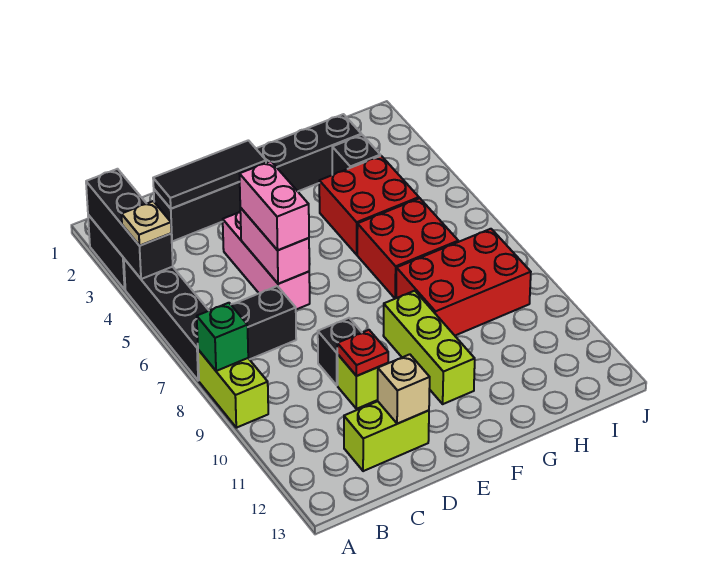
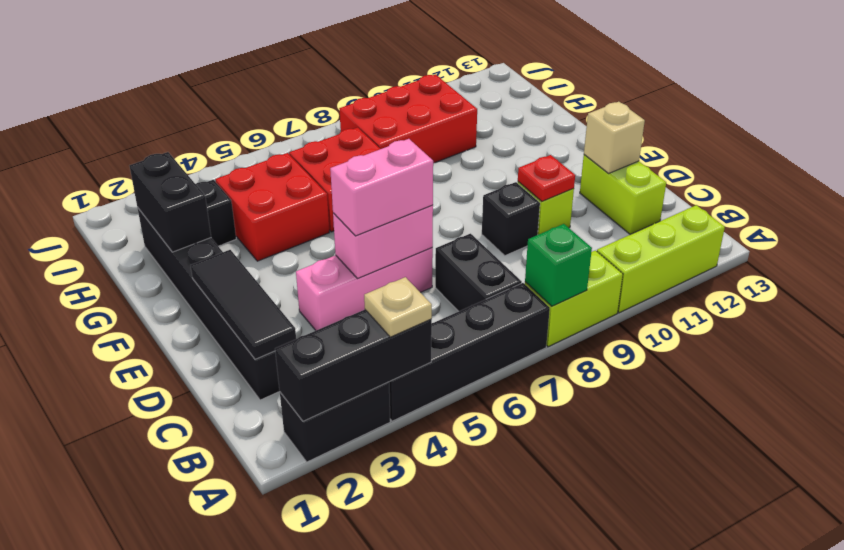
lime brick F9:F11 level 1 -> lime brick A10:A12 level 1
none -> black brick G2:H2 level 2
red brick G8:I9 level 1 -> red brick H8:I10 level 1

